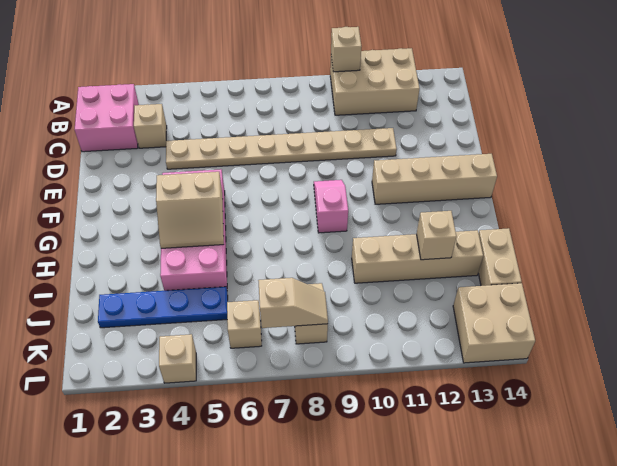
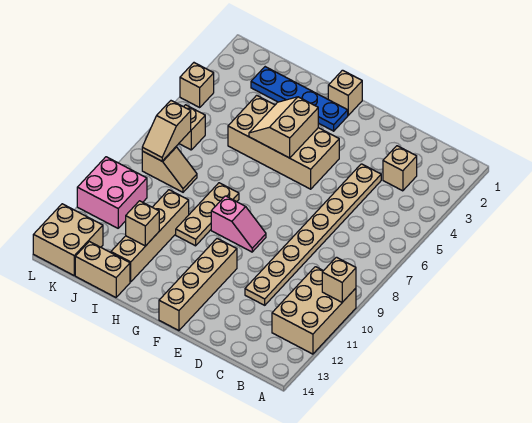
pink brick B1:C2 level 1 -> pink brick K10:L11 level 1
pink brick F4:I5 level 1 -> tan brick F4:I5 level 1
none -> tan brick G1 level 1
none -> tan plate H8:H10 level 1
blue plate J2:J5 level 1 -> blue plate G2:J2 level 1

